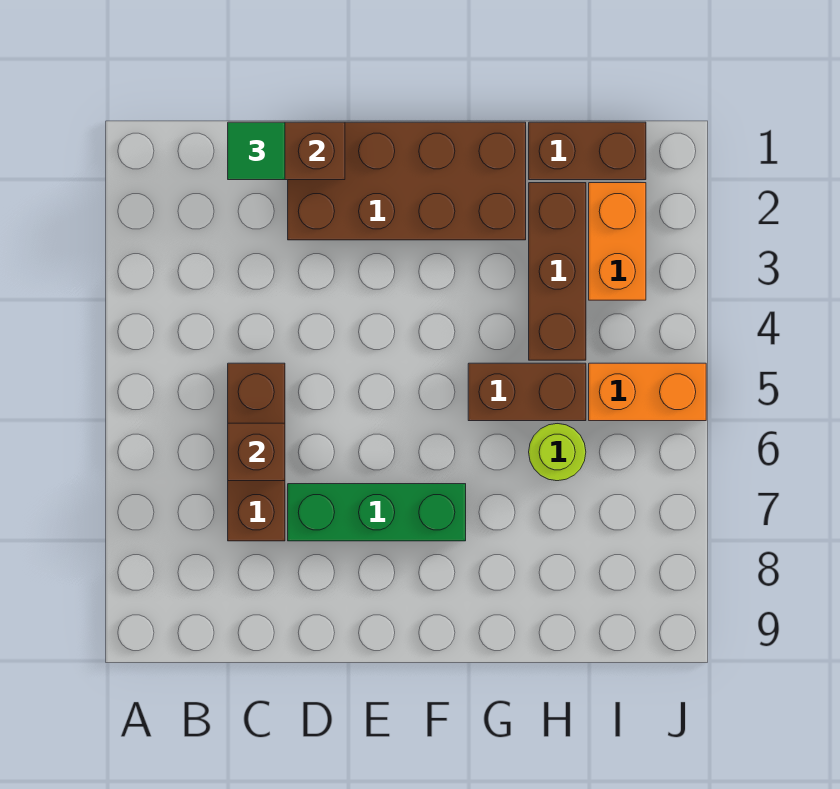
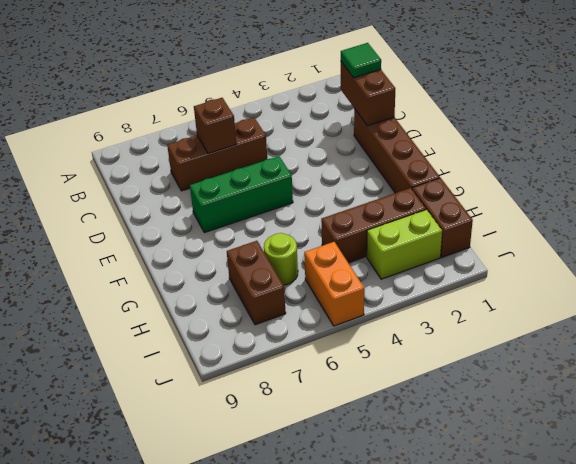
brown brick D1:G2 level 1 -> brown brick D1:G1 level 1
green brick D7:F7 level 1 -> green brick E5:E7 level 1
brown brick G5:H5 level 1 -> brown brick H7:I7 level 1
orange brick I2:I3 level 1 -> lime brick I2:I3 level 1

